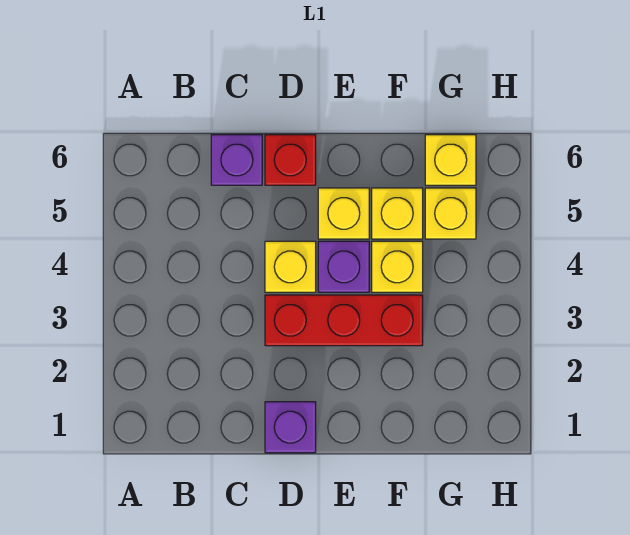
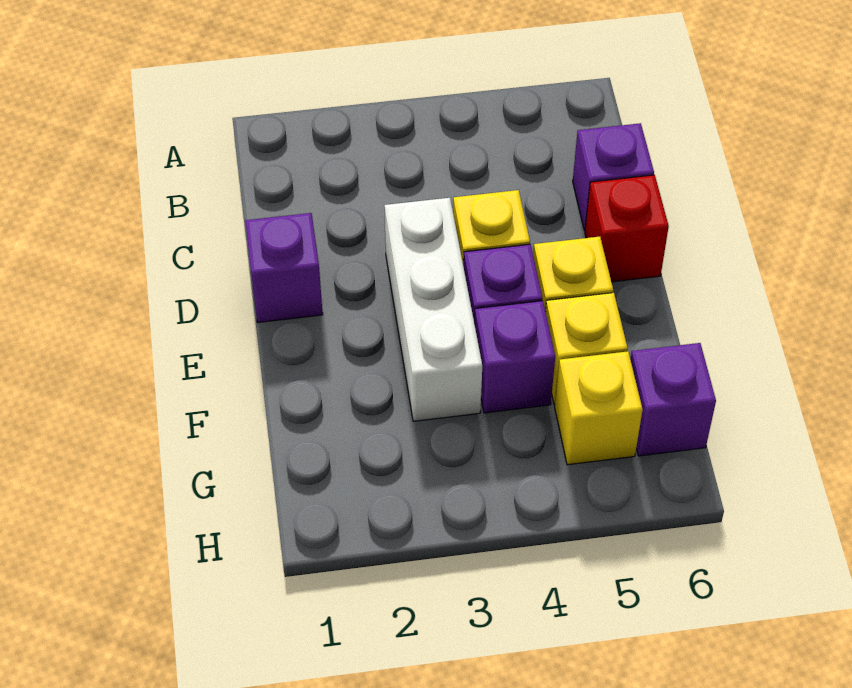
red brick D3:F3 level 1 -> white brick D3:F3 level 1
yellow brick F4 level 1 -> purple brick F4 level 1
yellow brick G6 level 1 -> purple brick G6 level 1

